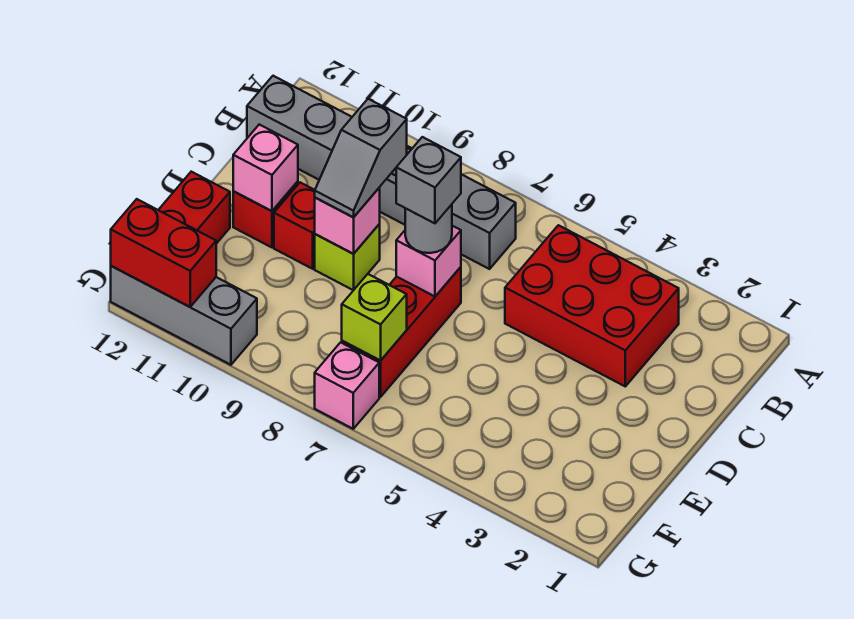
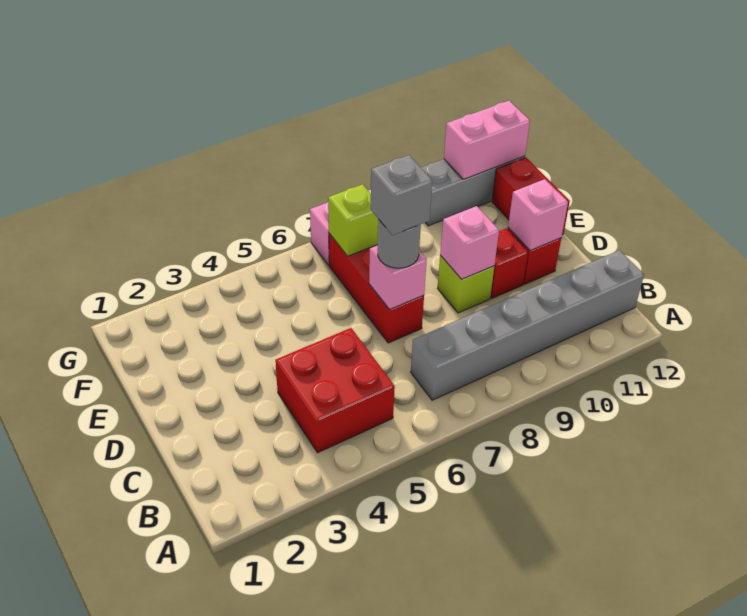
red brick B3:C5 level 1 -> red brick B4:C5 level 1
grey slope C9:D9 level 3 top C -> none
red brick G11:G12 level 2 -> pink brick G11:G12 level 2

